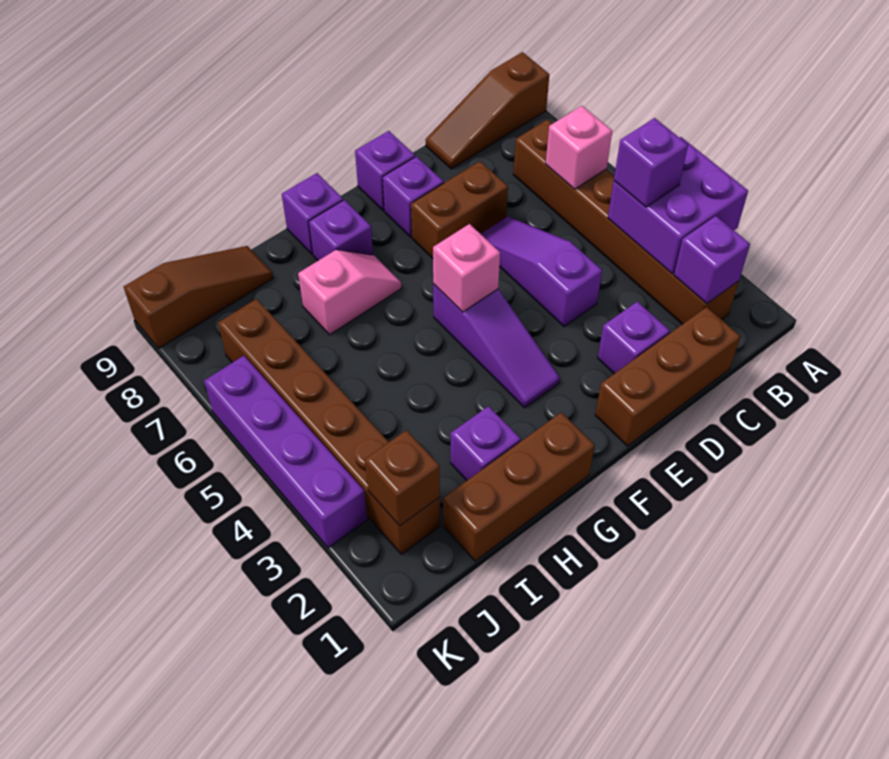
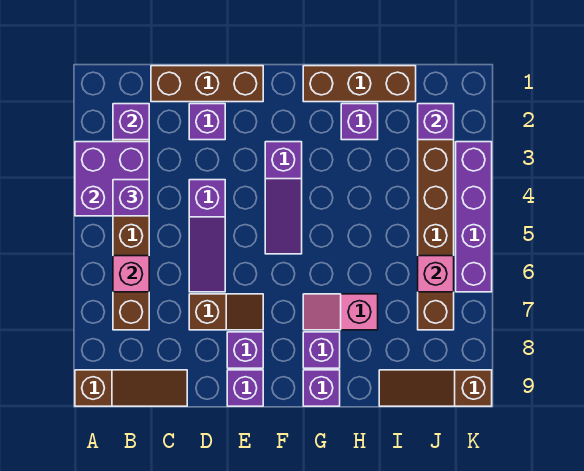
brown brick D7:E7 level 1 -> brown slope D7:E7 level 1 top D
purple slope F3:F5 level 1 top 5 -> purple slope F3:F5 level 1 top 3
pink brick F5 level 2 -> pink brick J6 level 2
brown brick J2 level 2 -> purple brick J2 level 2

